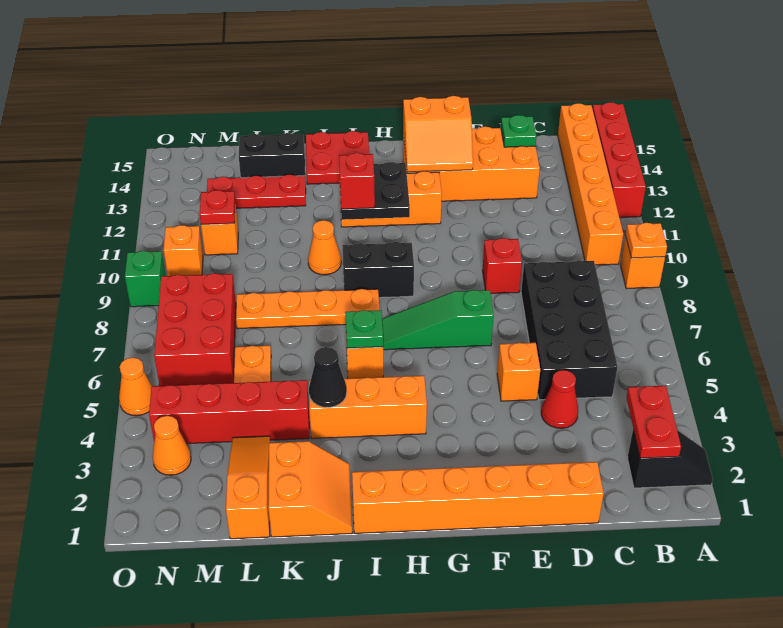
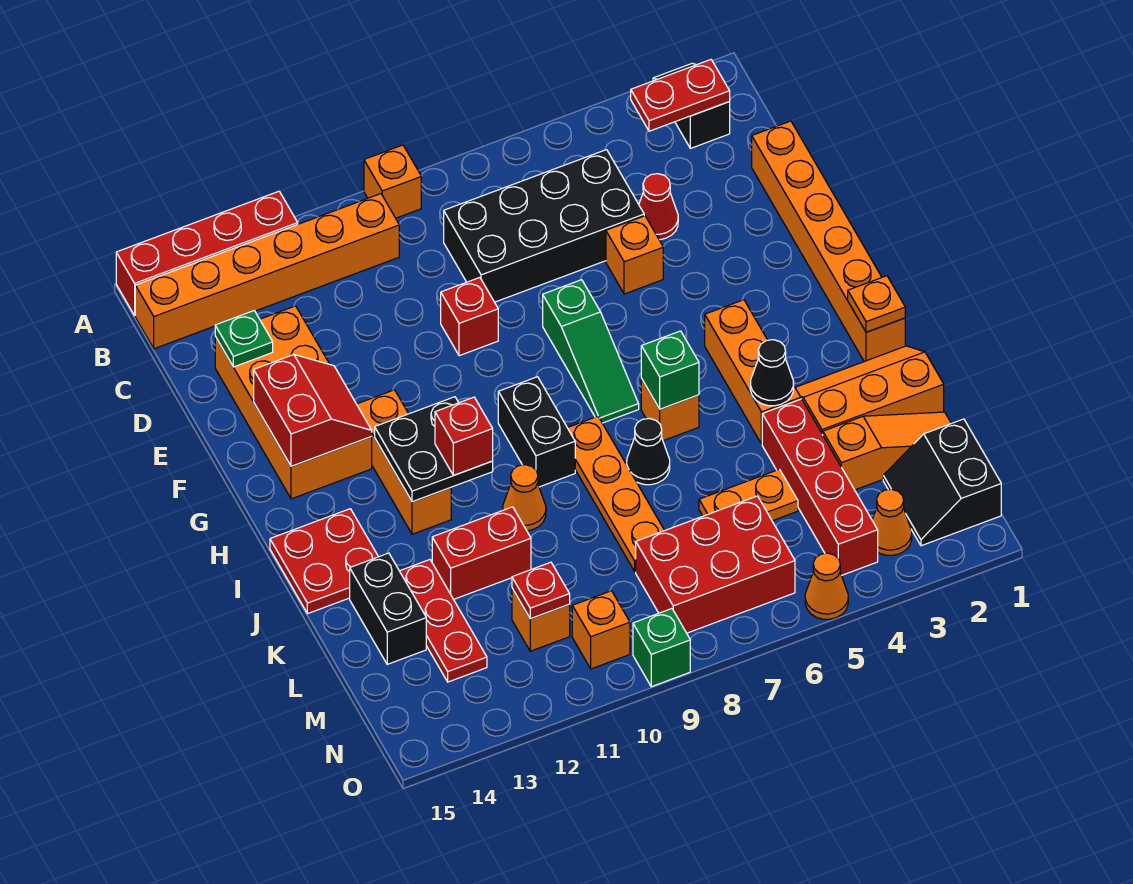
orange plate A9 level 2 -> orange plate I1 level 2
orange slope F13:G14 level 2 top 14 -> red slope F13:G14 level 2 top 14
green plate I6 level 2 -> green brick I6 level 2
orange slope J1:K2 level 1 top K -> orange slope J1:K3 level 1 top K
none -> black cone J7 level 1
none -> red brick K11:K12 level 1
orange slope L1:L3 level 1 top 1 -> orange slope L1:L3 level 1 top 3
none -> black slope M1:N2 level 1 top 1

